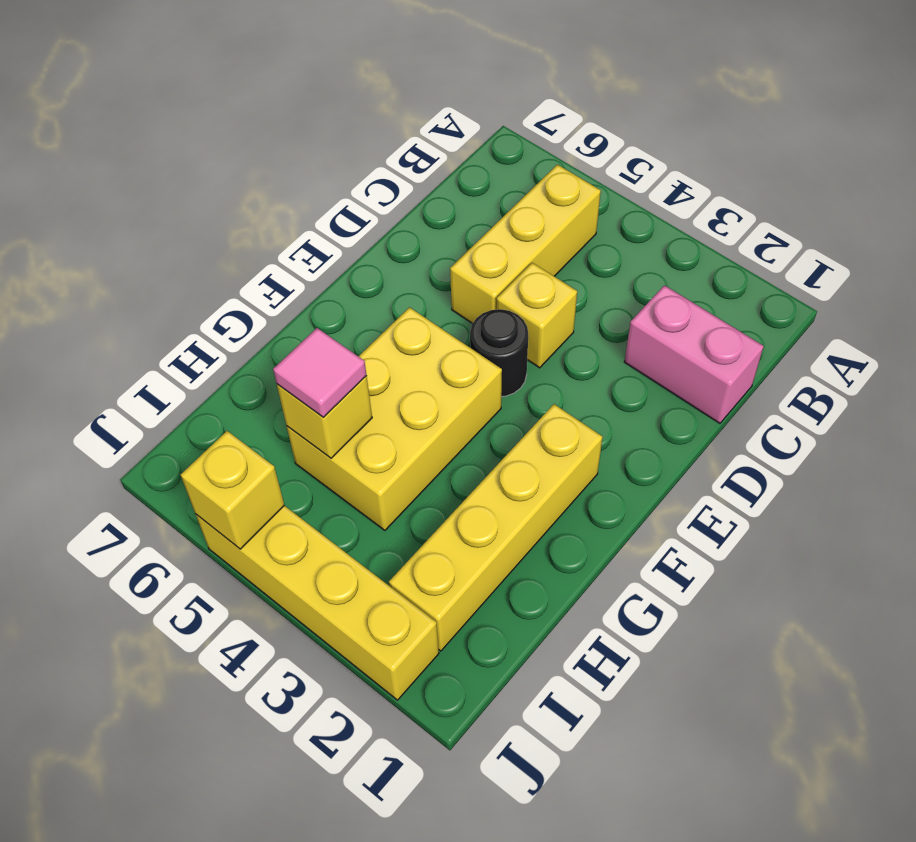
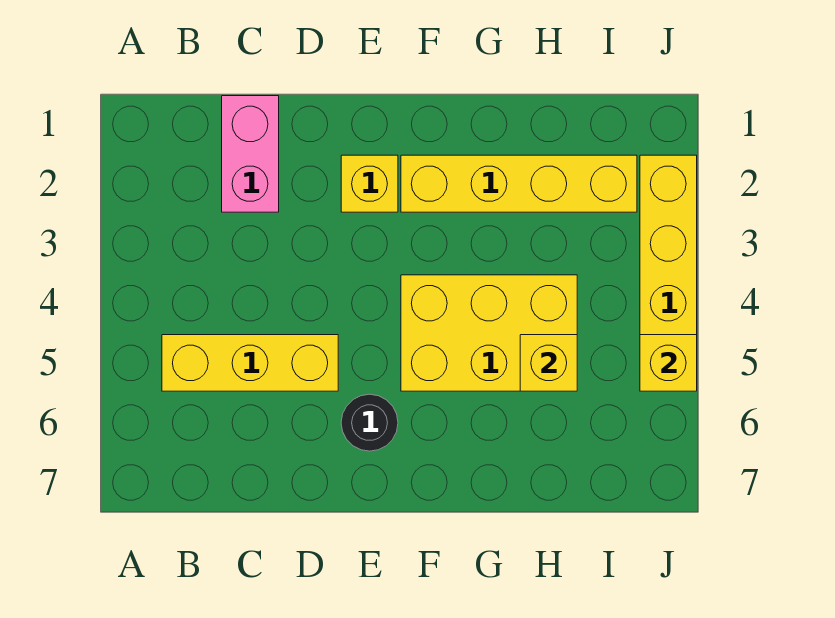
yellow brick D4 level 1 -> yellow brick E2 level 1
black round brick E4 level 1 -> black round brick E6 level 1
pink tile H5 level 3 -> none

